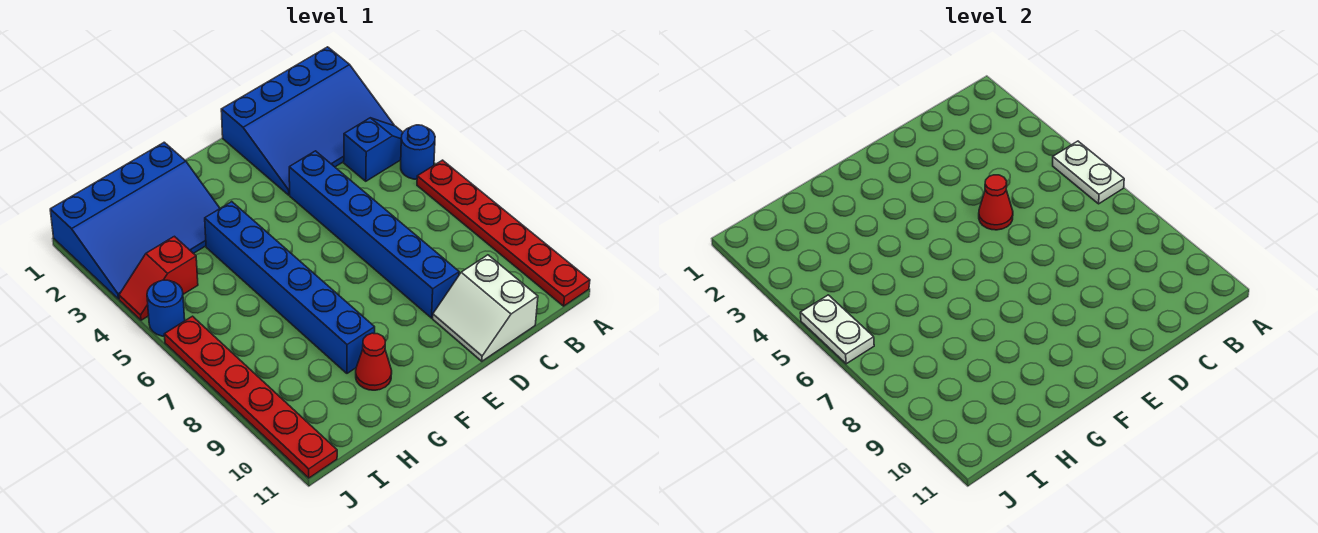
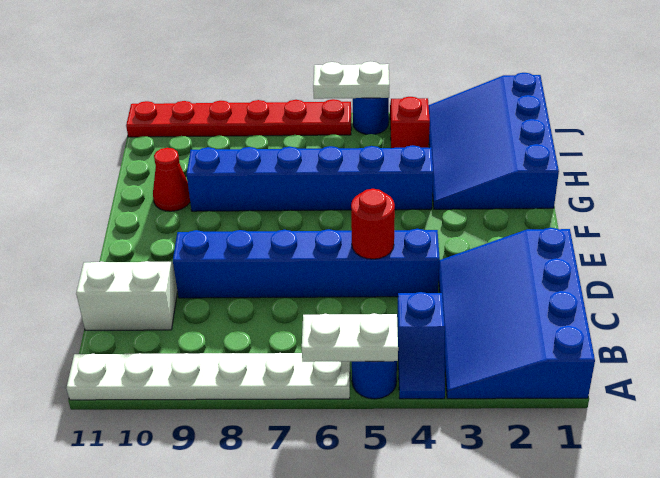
red plate A6:A11 level 1 -> white plate A6:A11 level 1
red cone D5 level 2 -> red round brick D5 level 2

